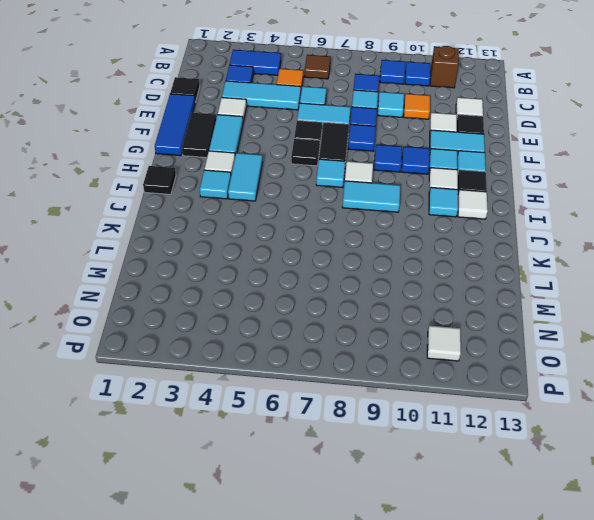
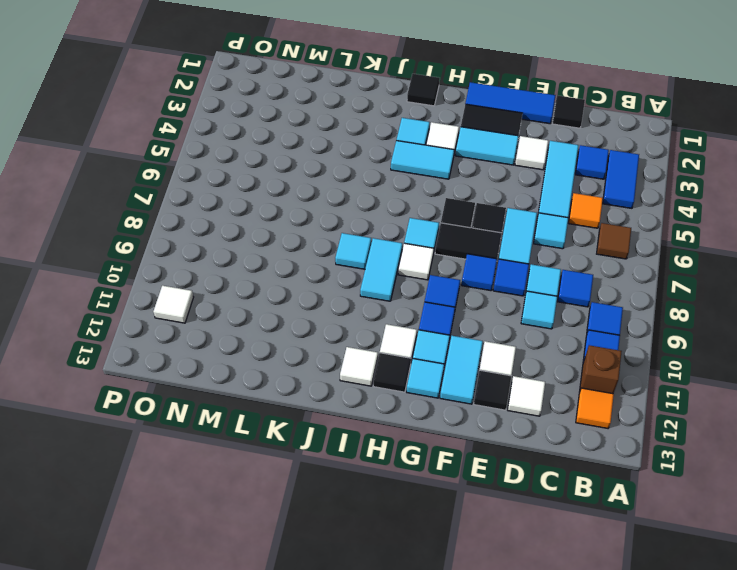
orange tile D10 level 1 -> orange tile B12 level 1
cyan tile I11 level 1 -> cyan tile J8 level 1

